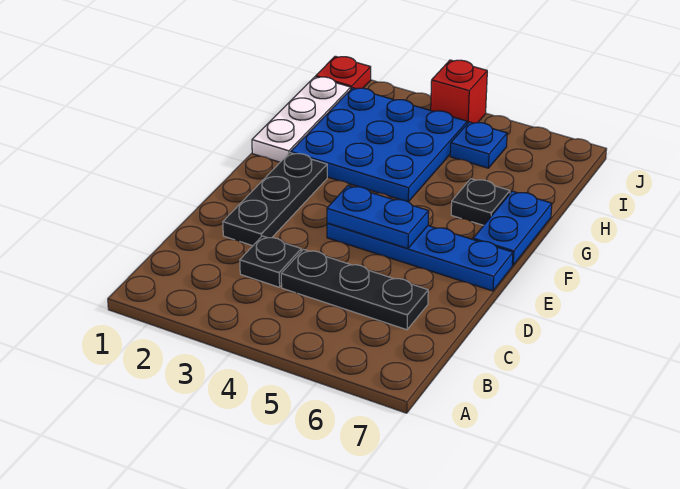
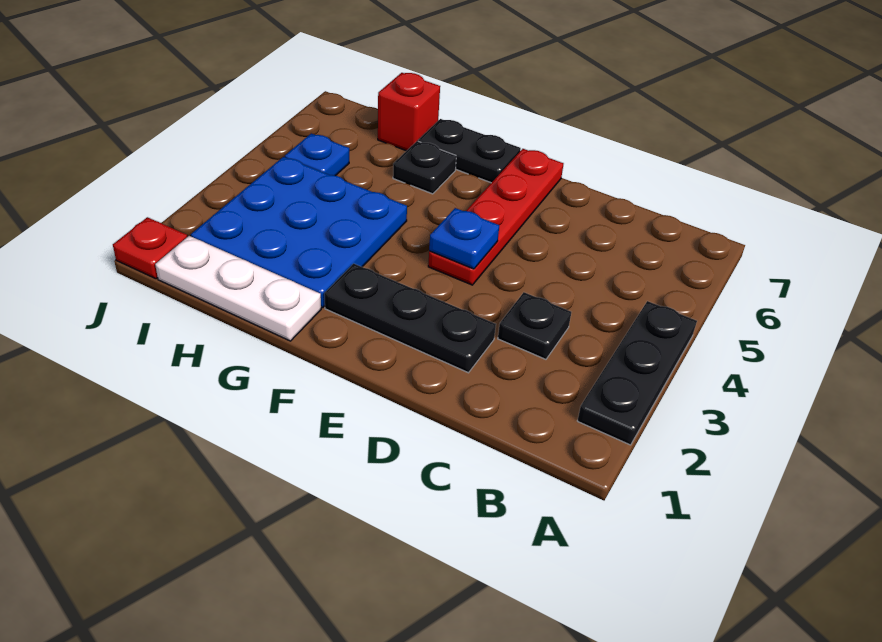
black plate C4:C6 level 1 -> black plate A2:A4 level 1
blue plate E4:E7 level 1 -> red plate E4:E7 level 1
blue plate E4:E5 level 2 -> blue plate E4 level 2
blue plate F7:G7 level 1 -> black plate F7:G7 level 1
red brick J4 level 1 -> red brick H7 level 1

